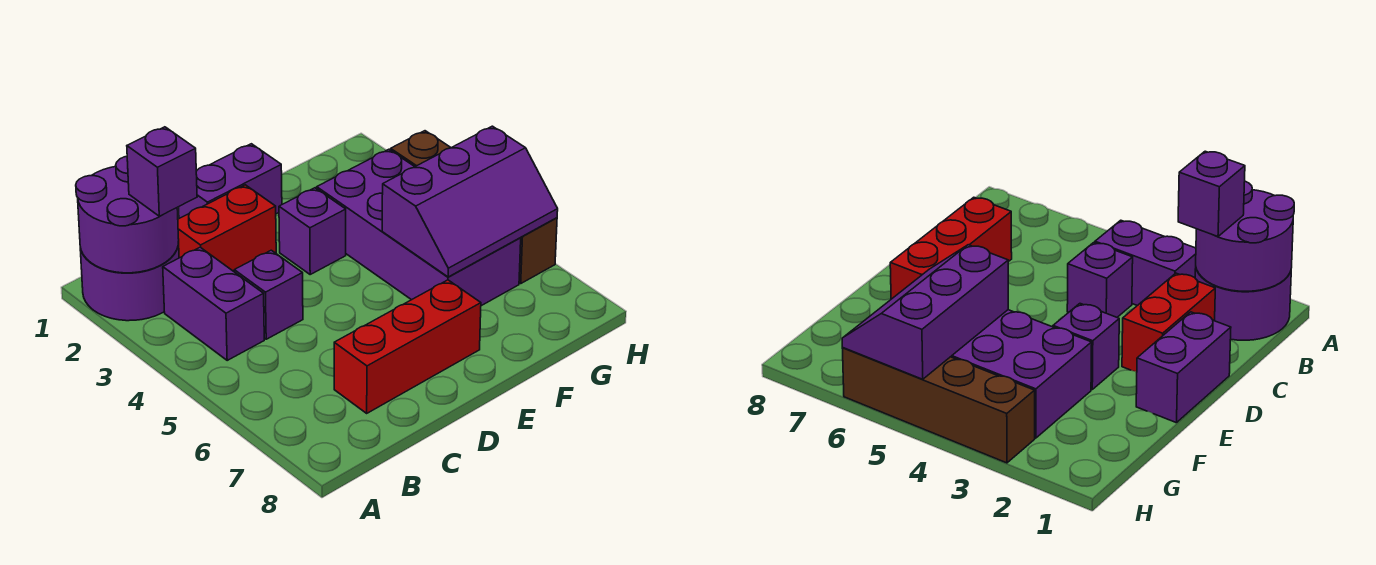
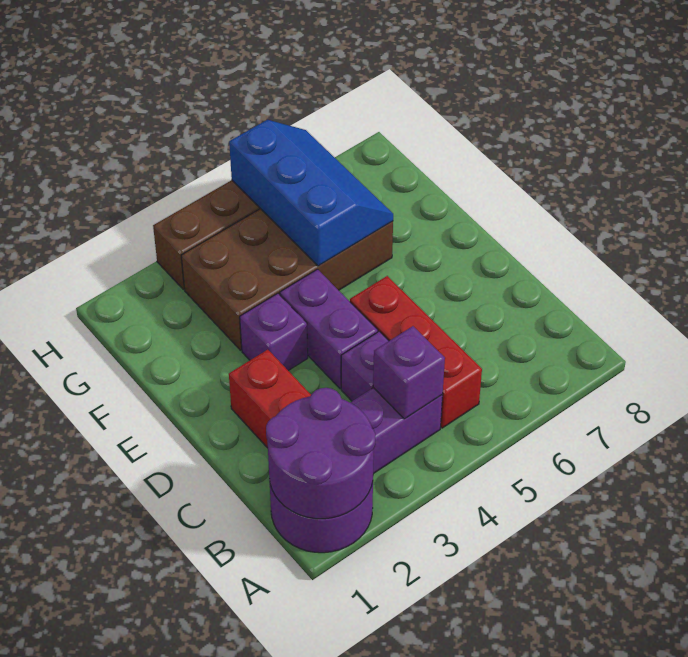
purple brick B2 level 3 -> purple brick B4 level 2
red brick C7:E7 level 1 -> red brick B5:D5 level 1
purple brick D1:E1 level 1 -> purple brick D4:E4 level 1
purple brick F3:G6 level 1 -> brown brick F3:G6 level 1
purple slope F5:H6 level 2 top 5 -> blue slope F5:H6 level 2 top 5

